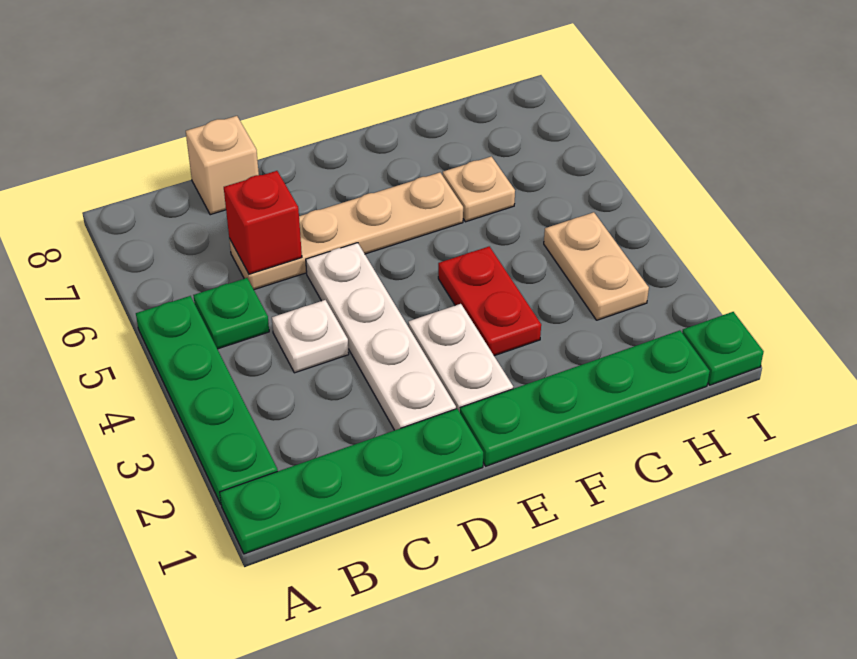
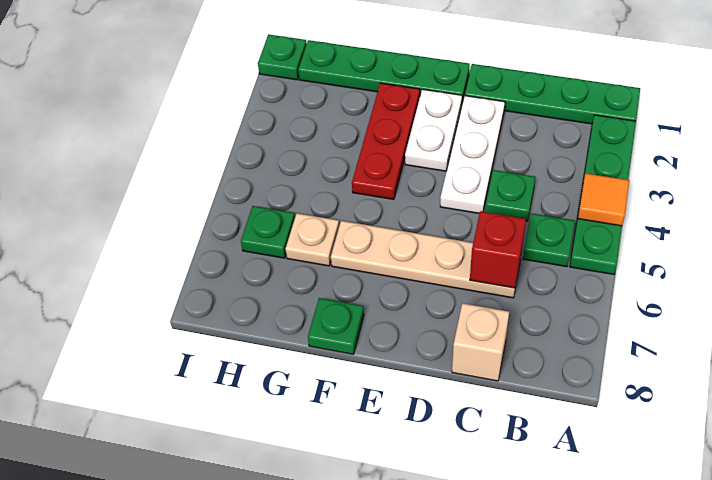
none -> orange tile A4 level 2
white plate C4 level 1 -> green plate C4 level 1
white plate D2:D5 level 1 -> white plate D2:D4 level 1
red plate F3:F4 level 1 -> red plate F2:F4 level 1
none -> green plate F8 level 1
tan plate H3:H4 level 1 -> none
none -> green plate H6 level 1

